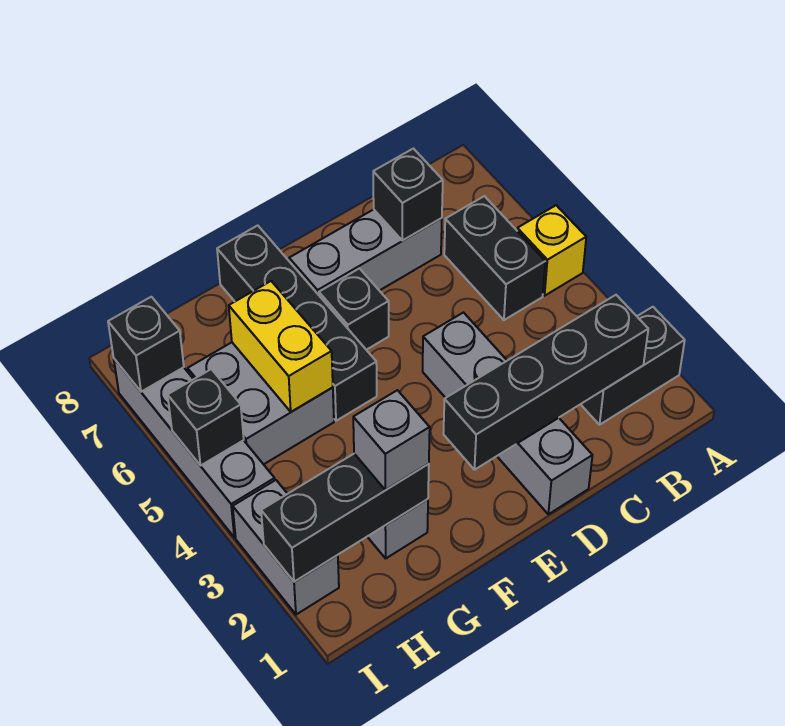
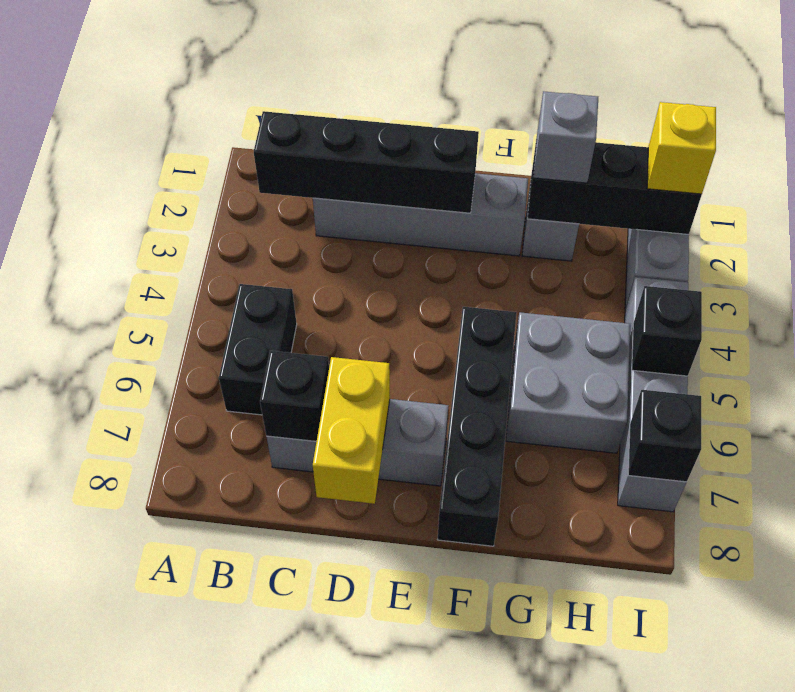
black brick A2:B2 level 1 -> none
yellow brick A5 level 1 -> yellow brick I2 level 3
grey brick D1:D4 level 1 -> grey brick C2:F2 level 1
black brick E6 level 1 -> none
yellow brick G5:G6 level 2 -> yellow brick D7:D8 level 2

